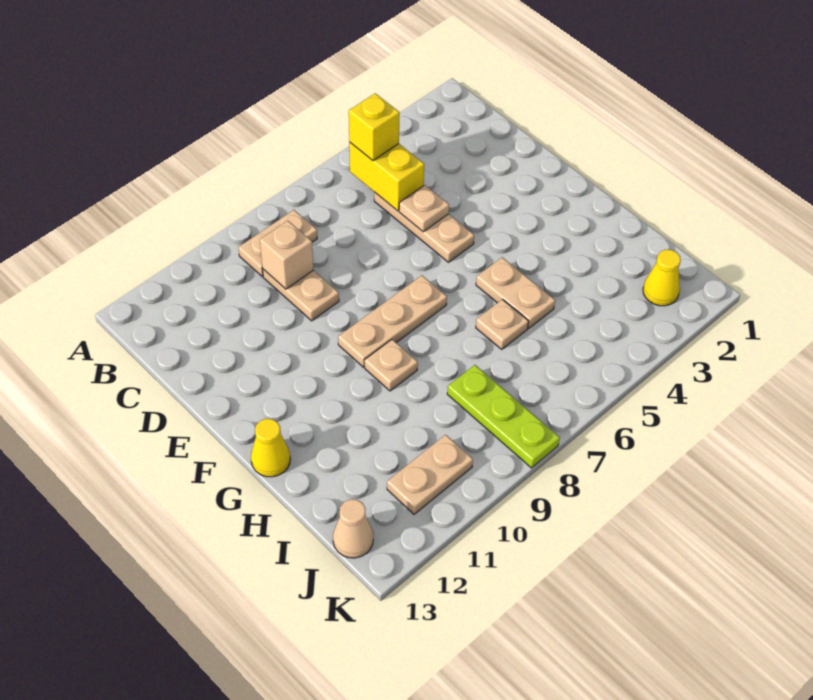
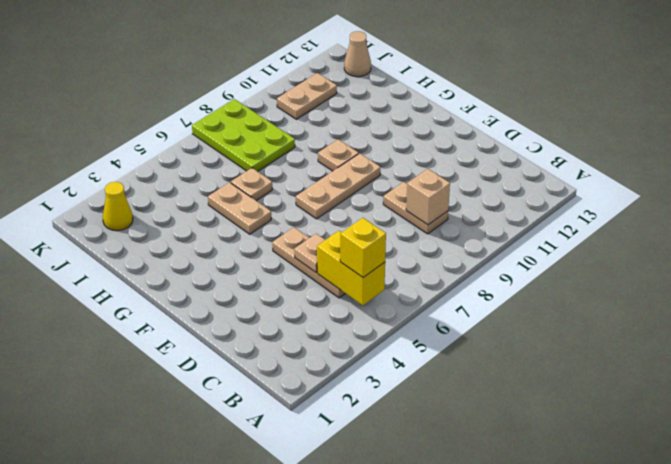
tan plate B8:B9 level 1 -> none
yellow cone G13 level 1 -> none
lime plate I8:K8 level 1 -> lime plate I7:K8 level 1

